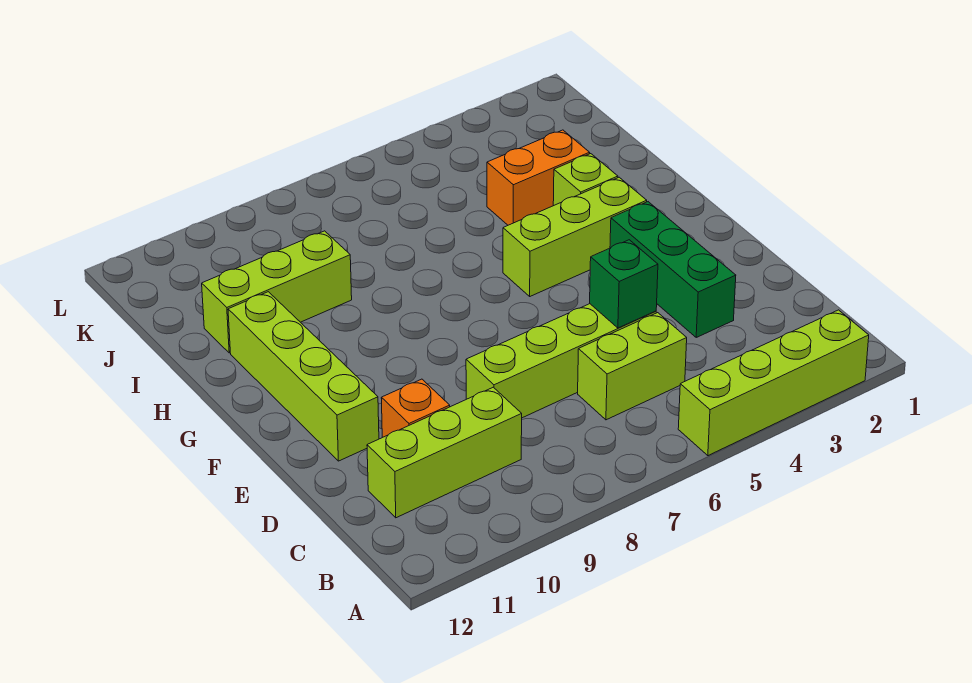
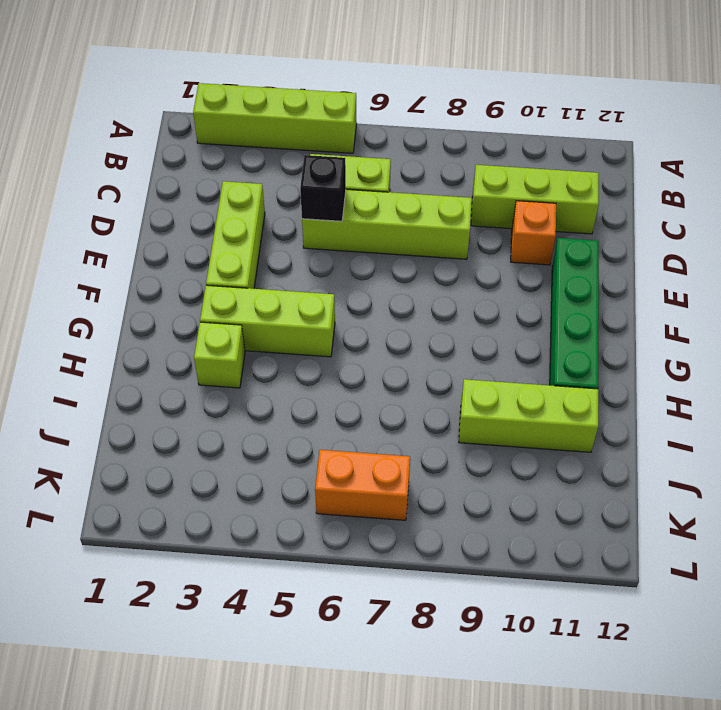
green brick D3:F3 level 1 -> lime brick D3:F3 level 1
green brick D5 level 2 -> black brick D5 level 2
lime brick E11:H11 level 1 -> green brick E11:H11 level 1
orange brick I3:I4 level 1 -> orange brick K6:K7 level 1

